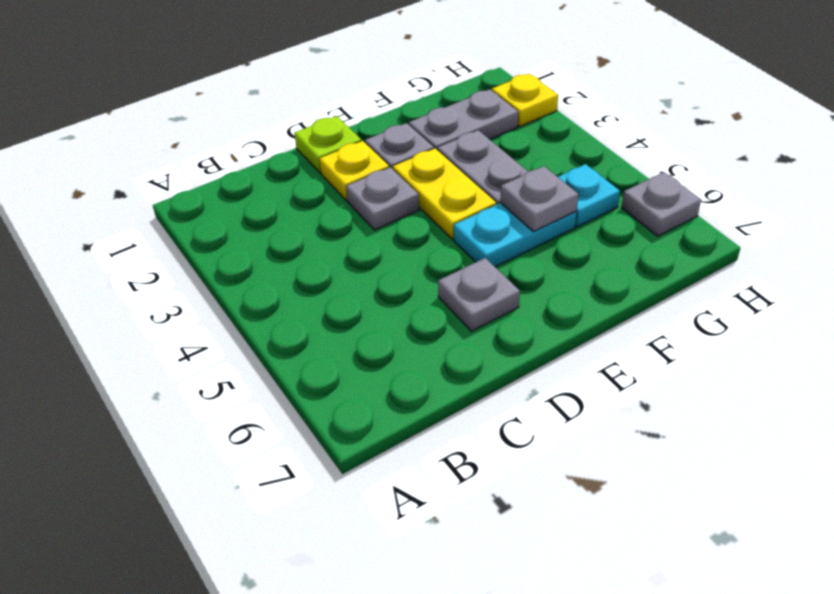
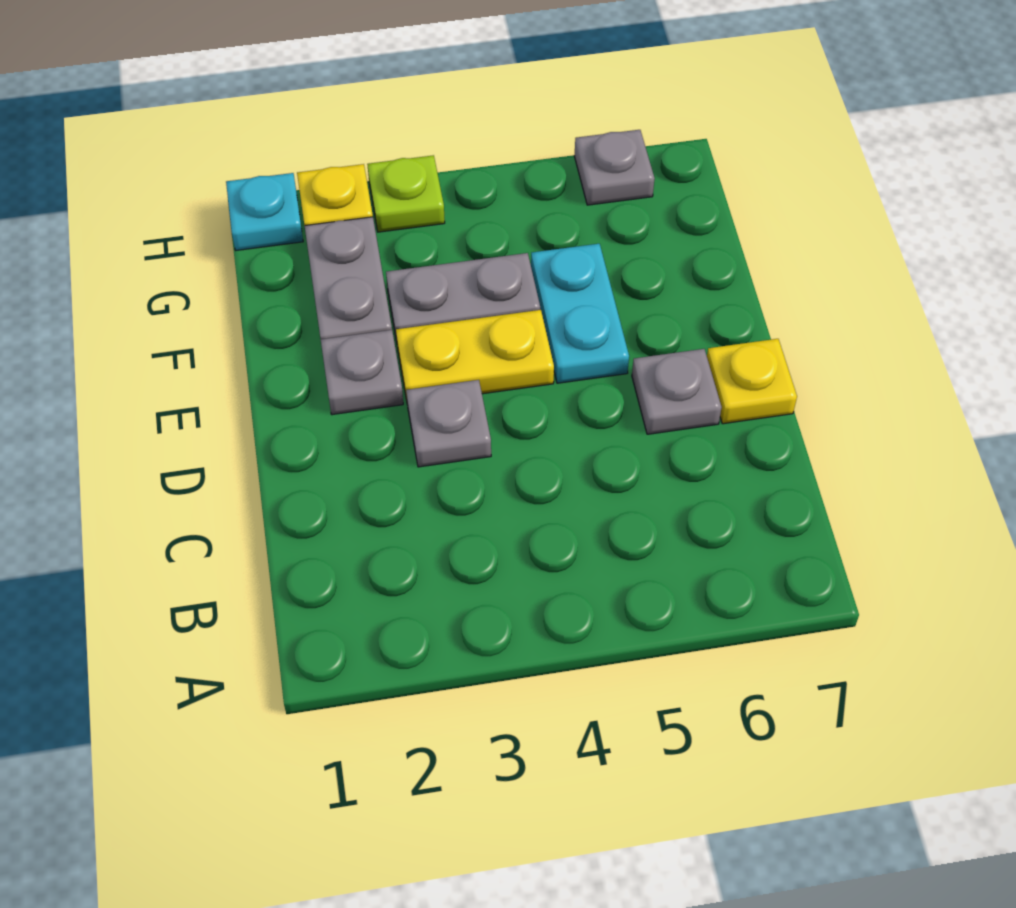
lime plate D1 level 1 -> lime plate H3 level 1
yellow plate D2 level 1 -> yellow plate D7 level 1
grey plate F5 level 2 -> none
cyan plate G5 level 1 -> cyan plate H1 level 1

